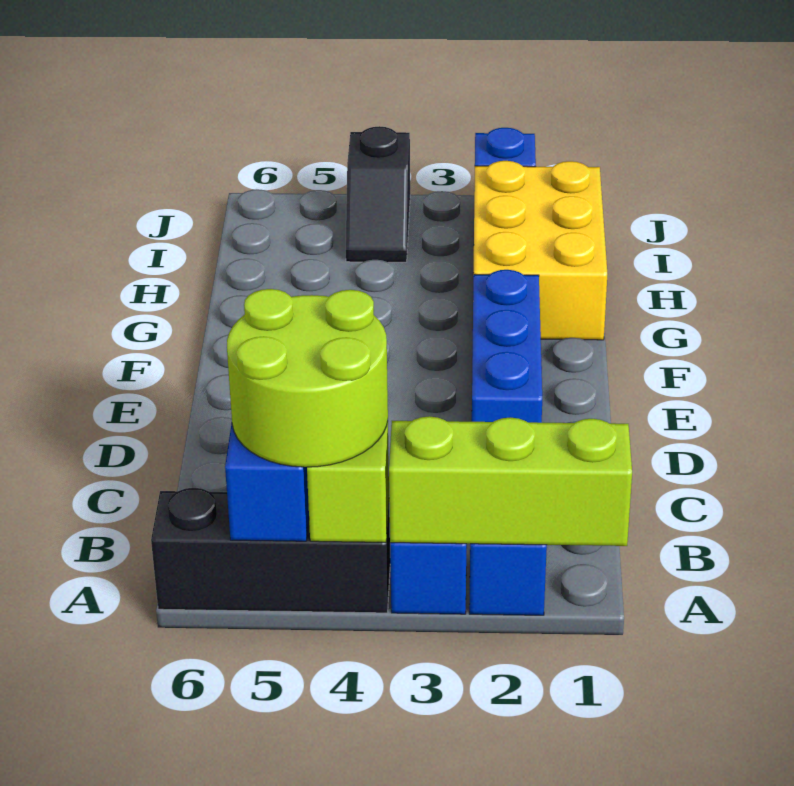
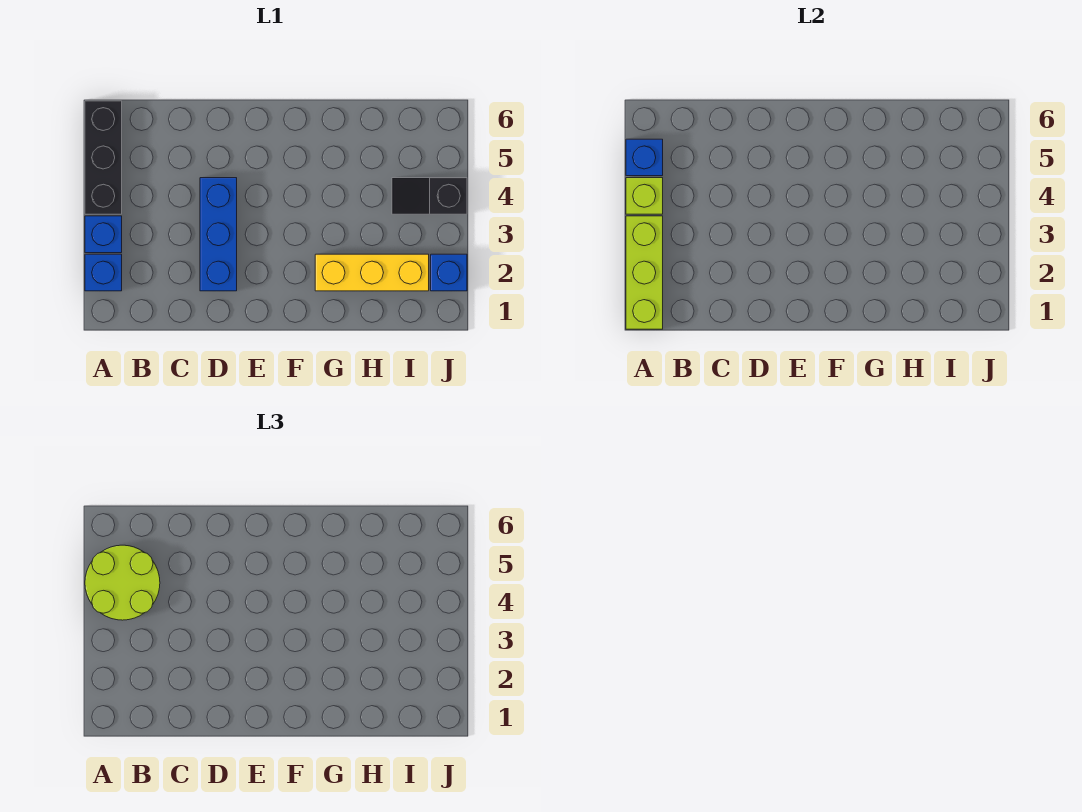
blue brick D2:F2 level 1 -> blue brick D2:D4 level 1
yellow brick G1:I2 level 1 -> yellow brick G2:I2 level 1

